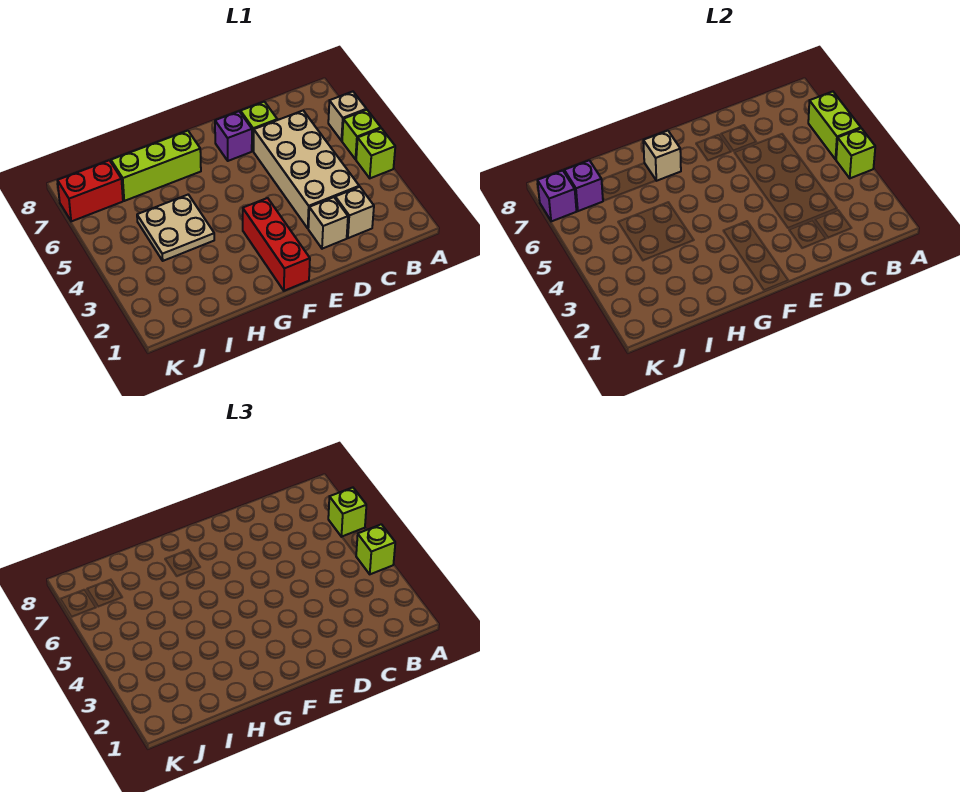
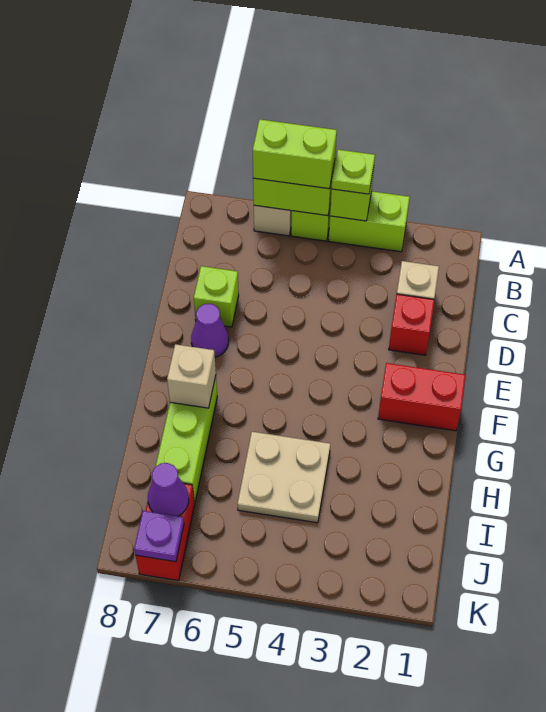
lime brick A4 level 1 -> lime brick A3:A4 level 1
lime brick A4 level 3 -> lime plate A4 level 3
lime brick A6 level 3 -> lime brick A5:A6 level 3
tan brick C3:D6 level 1 -> none
tan brick D2 level 1 -> red brick D2 level 1
purple brick E7 level 1 -> purple cone E7 level 1
red brick F1:F3 level 1 -> red brick F1:F2 level 1
purple brick J7 level 2 -> purple cone J7 level 2
purple brick K7 level 2 -> purple plate K7 level 2

